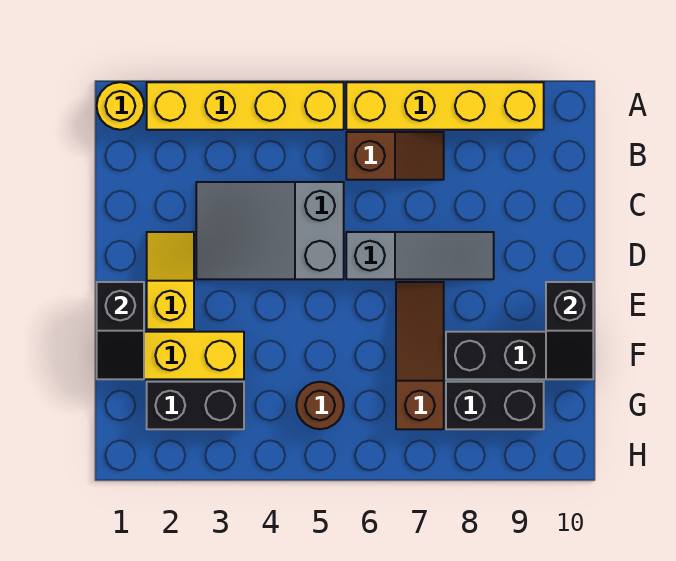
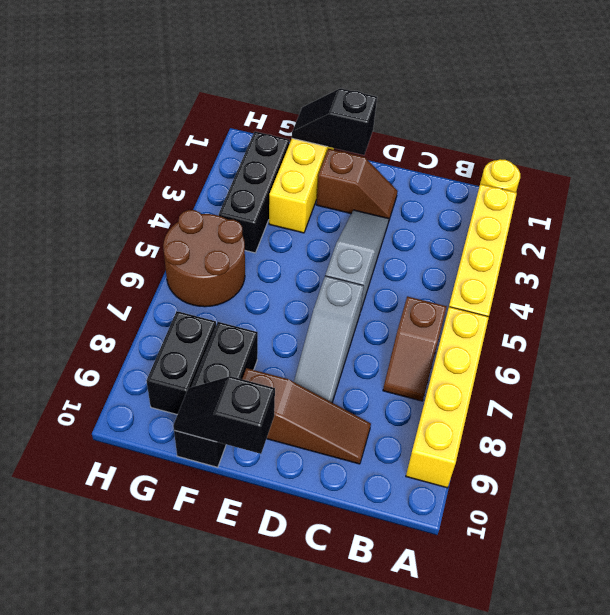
grey slope C3:D5 level 1 top 5 -> grey slope D3:D5 level 1 top 5
yellow slope D2:E2 level 1 top E -> brown slope D2:E2 level 1 top E
brown slope E7:G7 level 1 top G -> brown slope C9:E9 level 1 top E
black brick G2:G3 level 1 -> black brick G2:G4 level 1
brown round brick G5 level 1 -> brown round brick G5:H6 level 1

